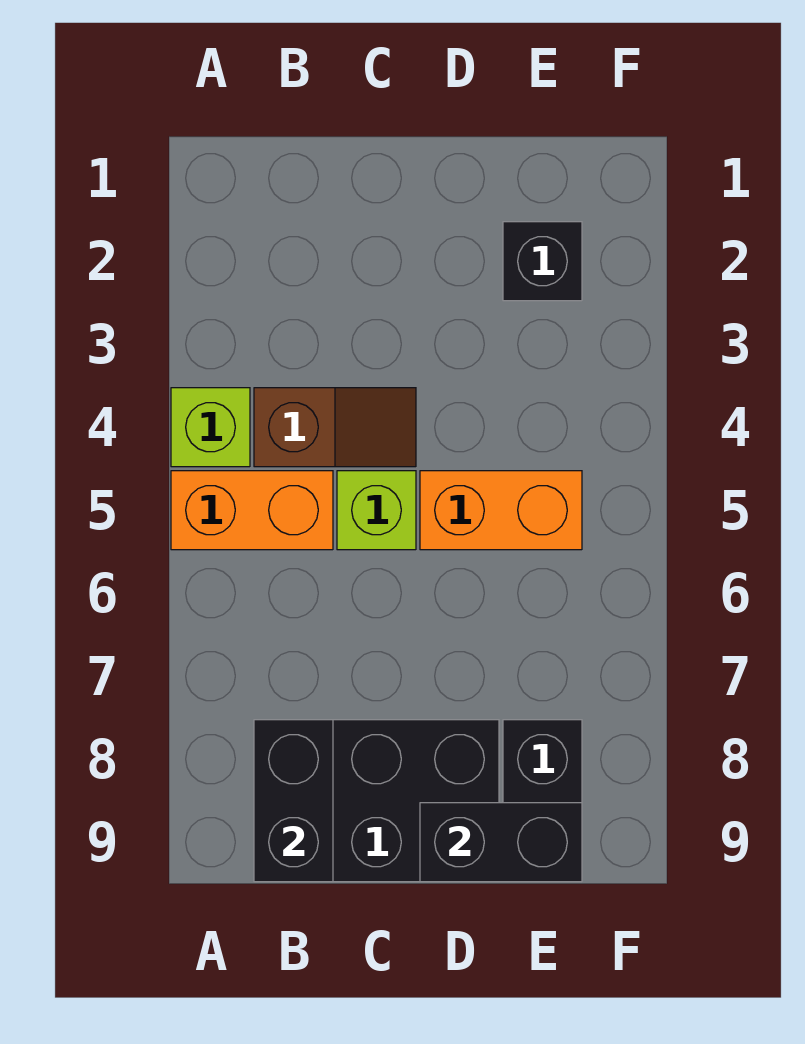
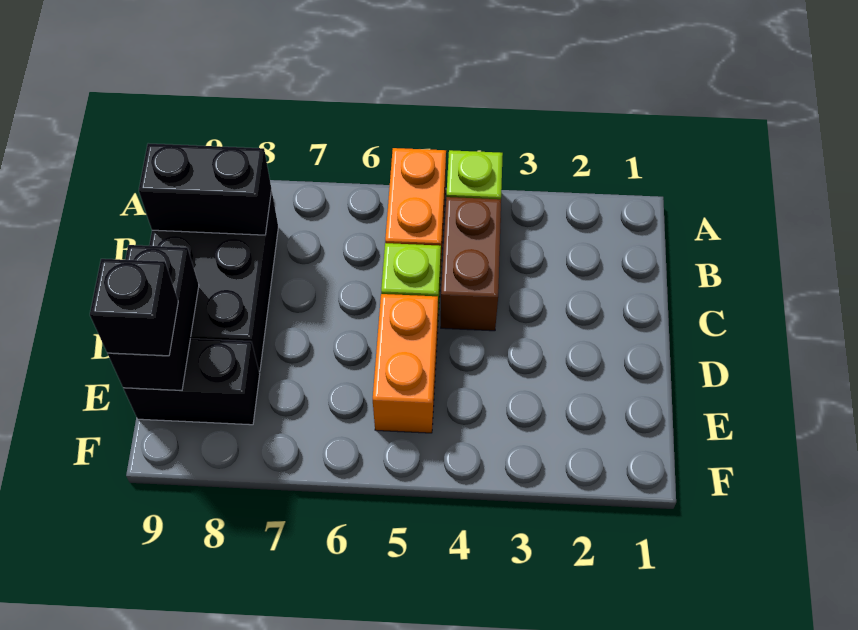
brown slope B4:C4 level 1 top B -> brown brick B4:C4 level 1
black brick E2 level 1 -> black brick E9 level 3

